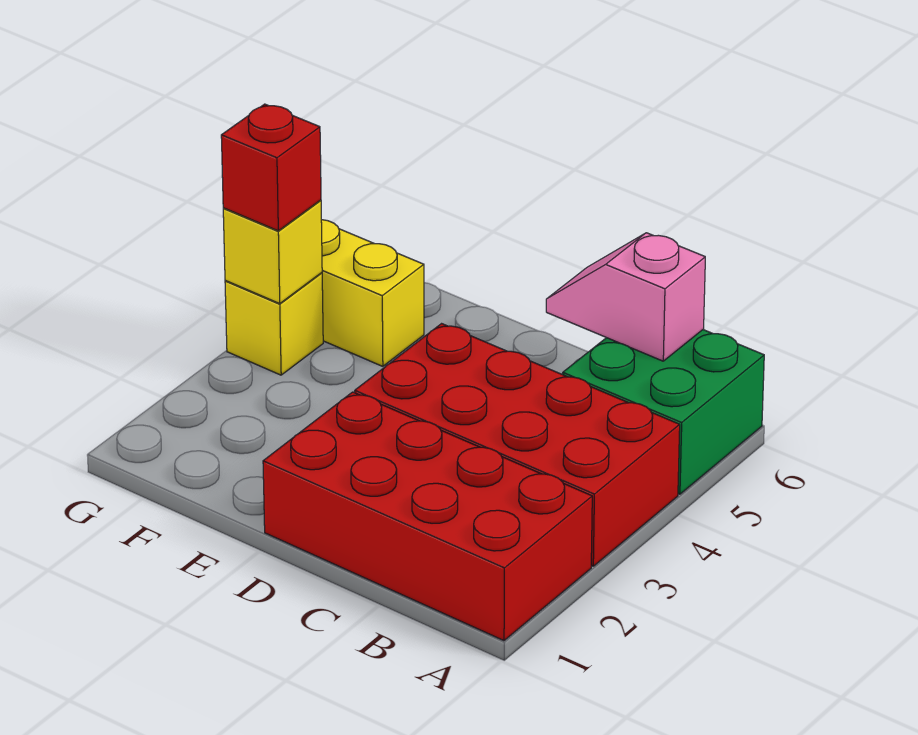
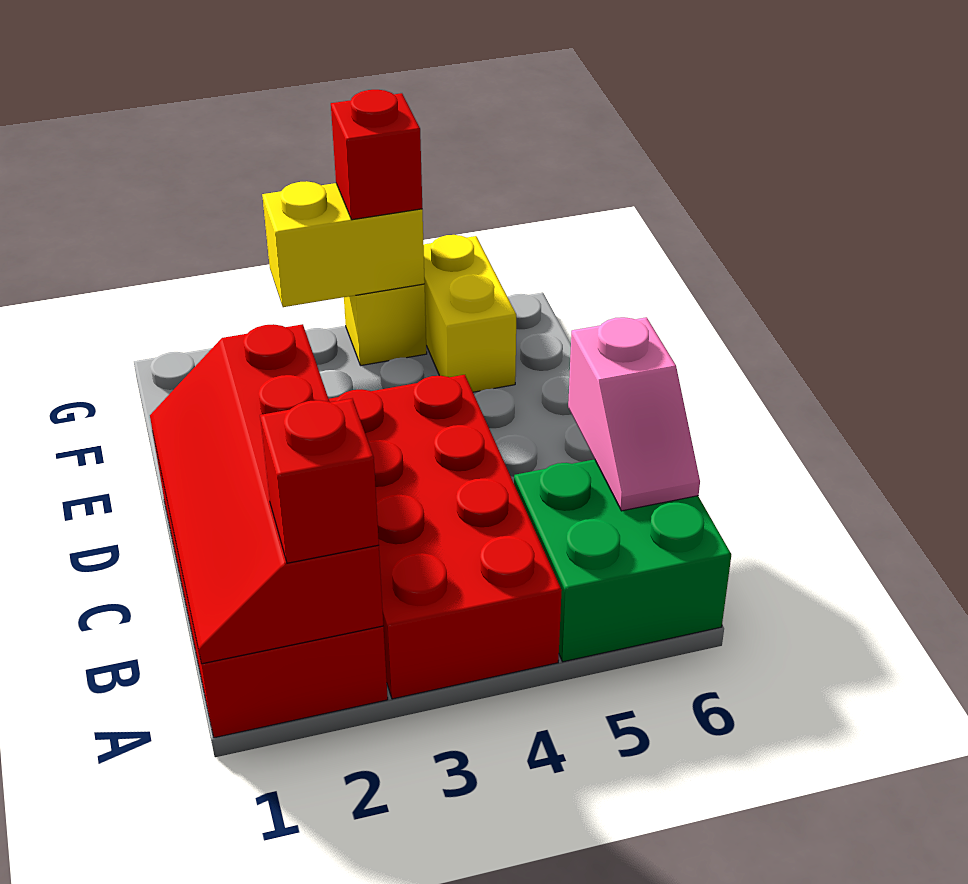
none -> red slope A1:D2 level 2 top 2
none -> red brick A2 level 3
pink slope B6:C6 level 2 top B -> pink slope B6:C6 level 2 top C
yellow brick G4 level 2 -> yellow brick G3:G4 level 2

